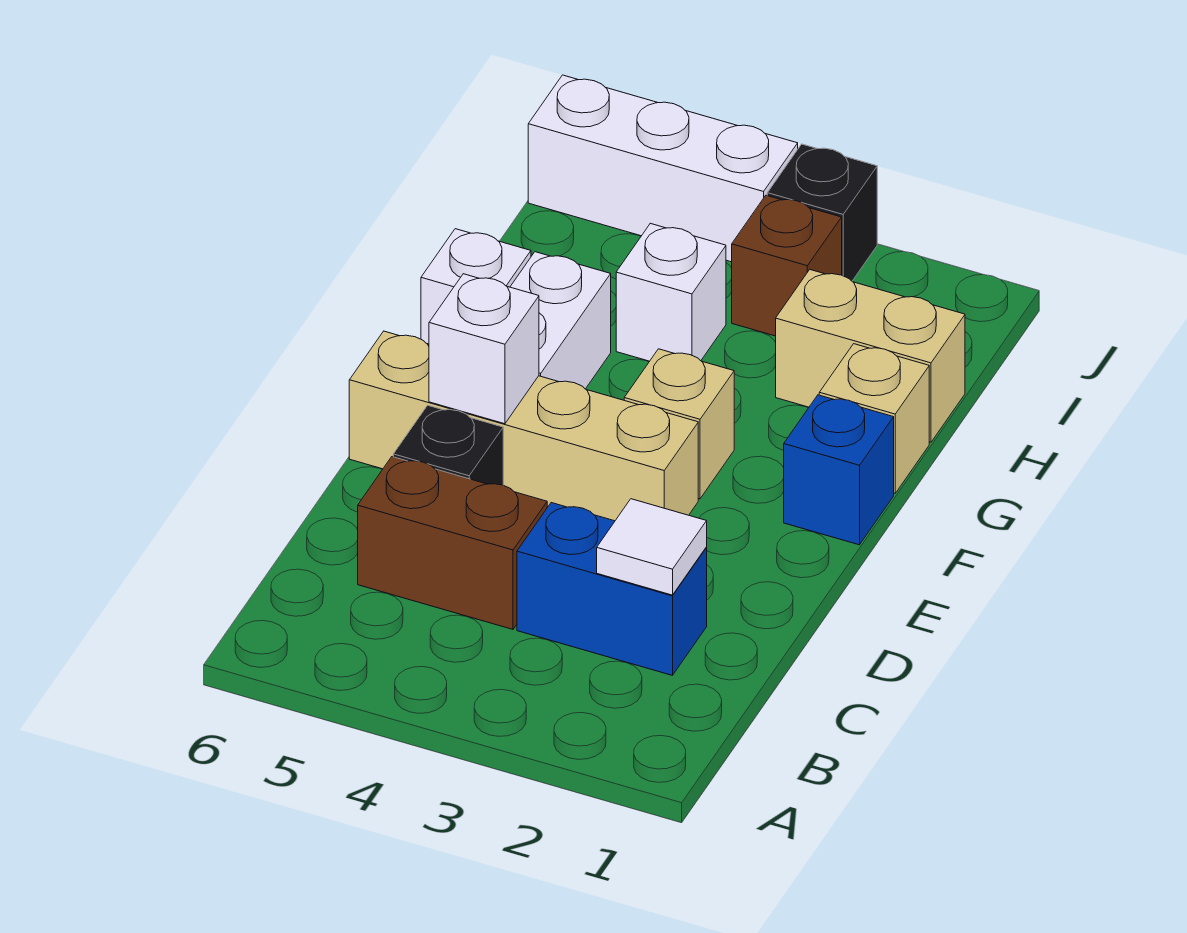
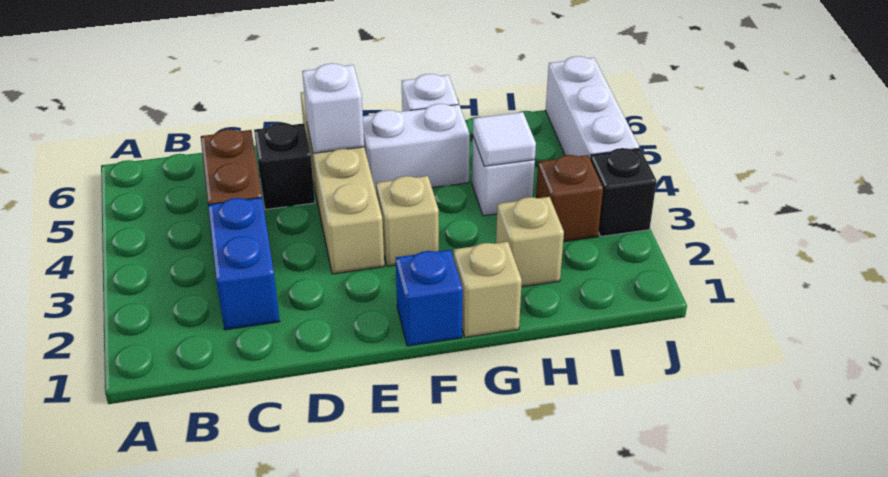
white tile C2 level 2 -> white tile H4 level 2
tan brick H1:H2 level 1 -> tan brick H2 level 1

